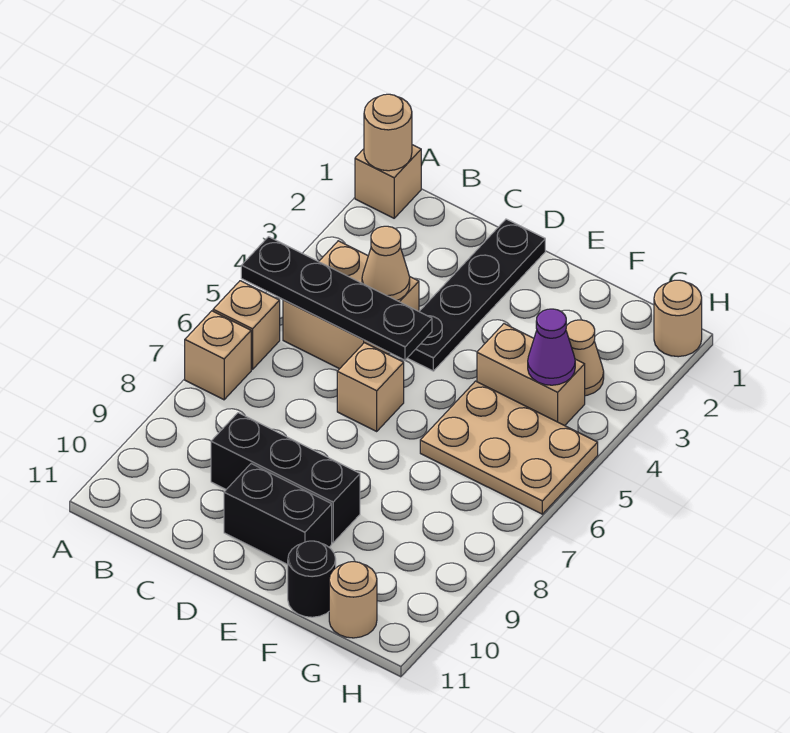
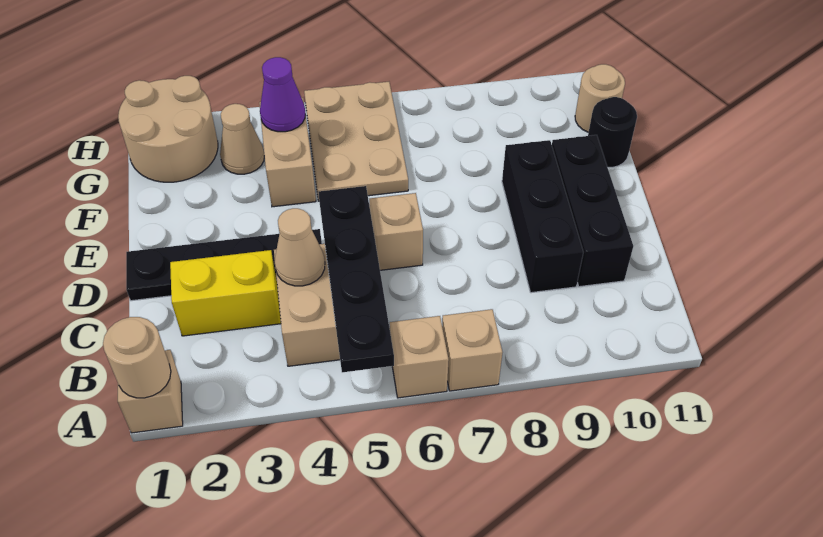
none -> yellow brick C2:C3 level 1
black brick D10:E10 level 1 -> black brick C10:E10 level 1
tan round brick H1 level 1 -> tan round brick G1:H2 level 1

